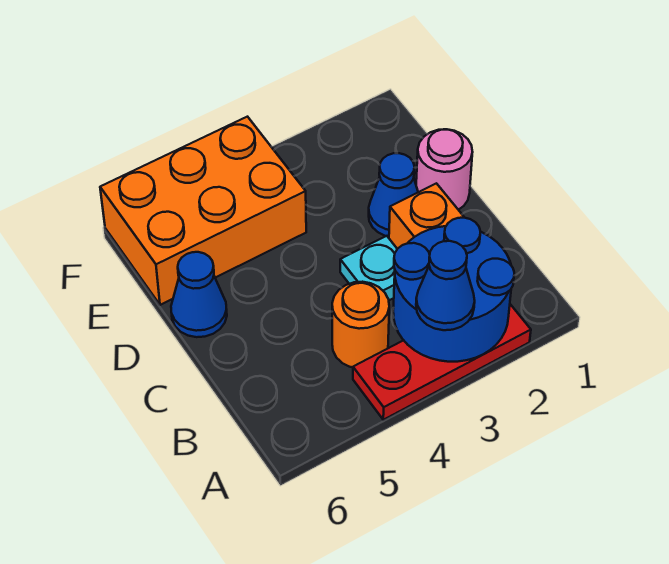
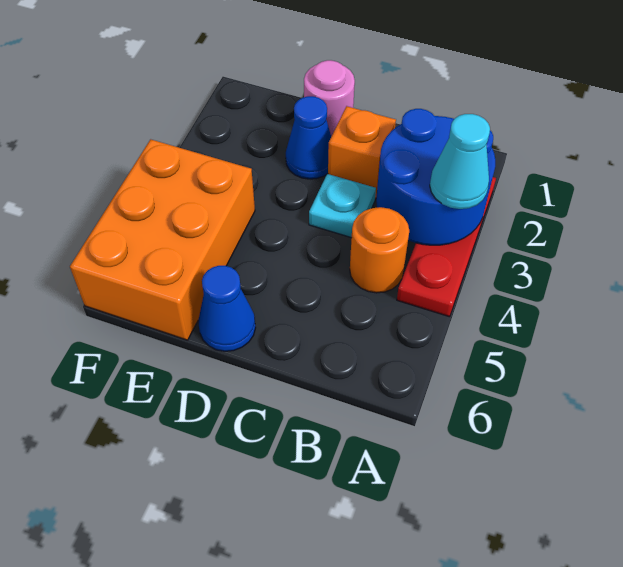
blue cone A3 level 3 -> cyan cone A3 level 3

